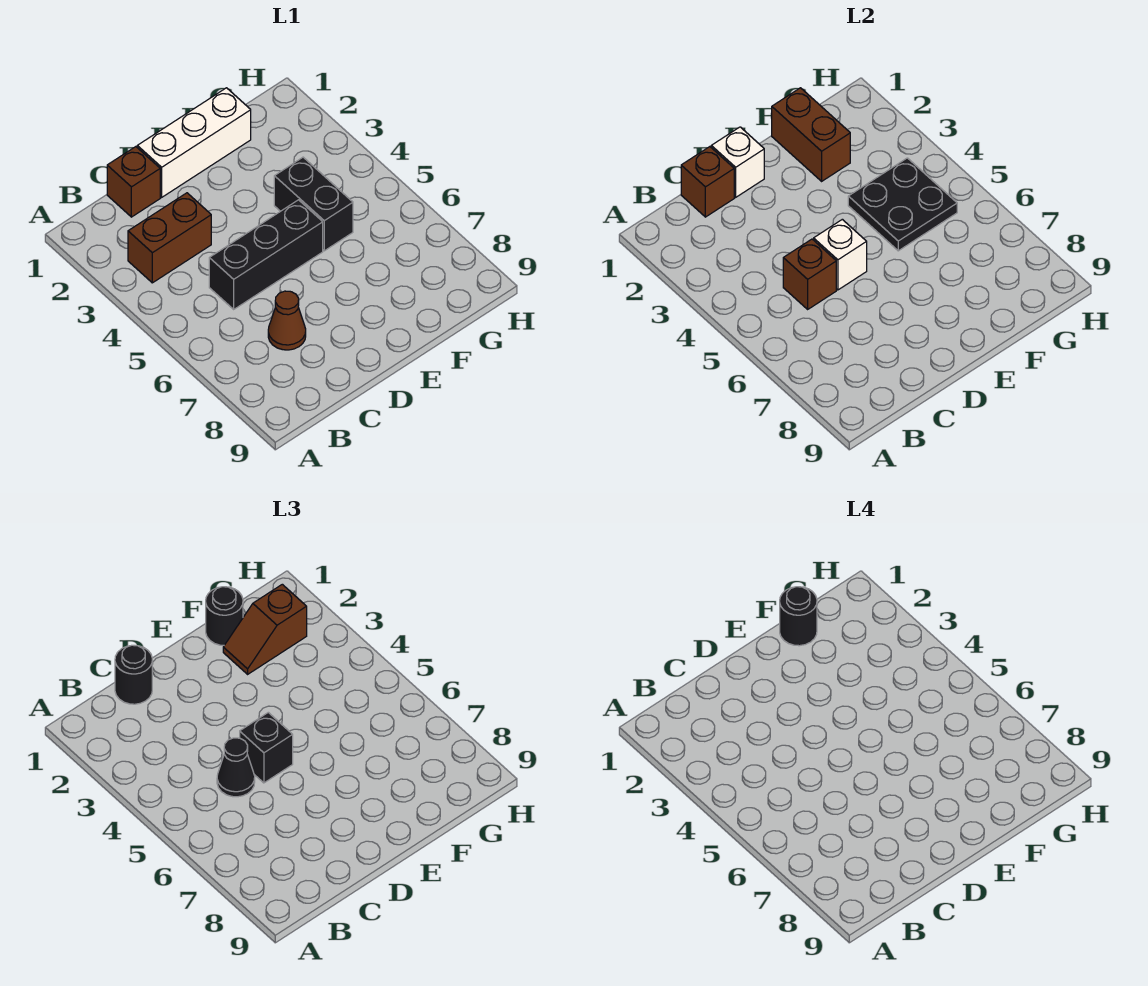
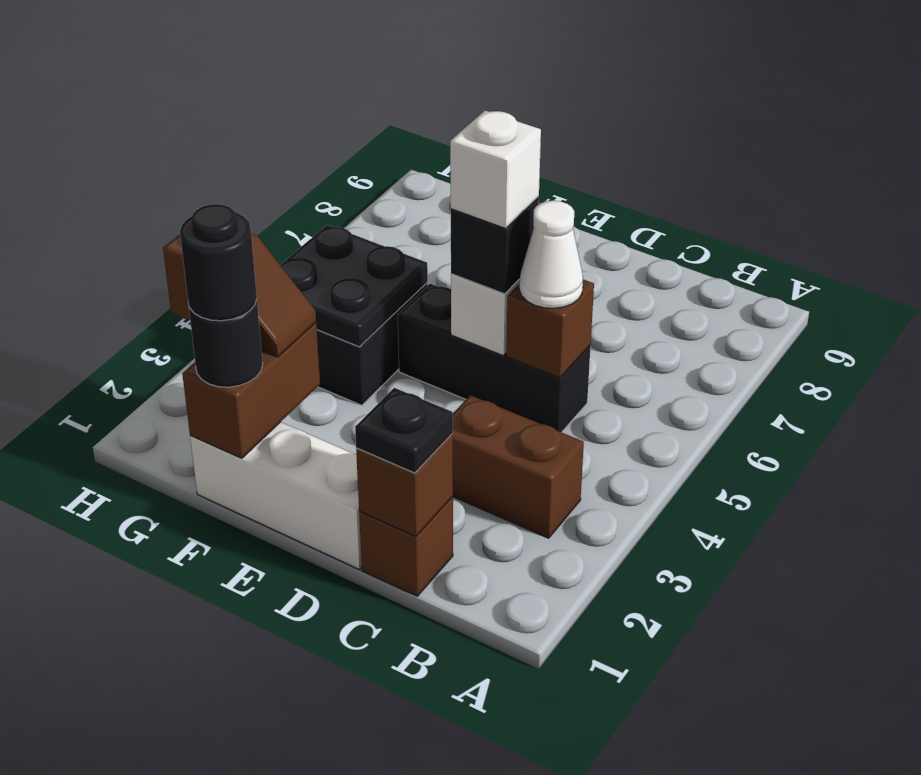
black round brick C1 level 3 -> black plate C1 level 3
black cone C5 level 3 -> white cone C5 level 3
brown cone C7 level 1 -> none
white brick D1 level 2 -> white brick D5 level 4

